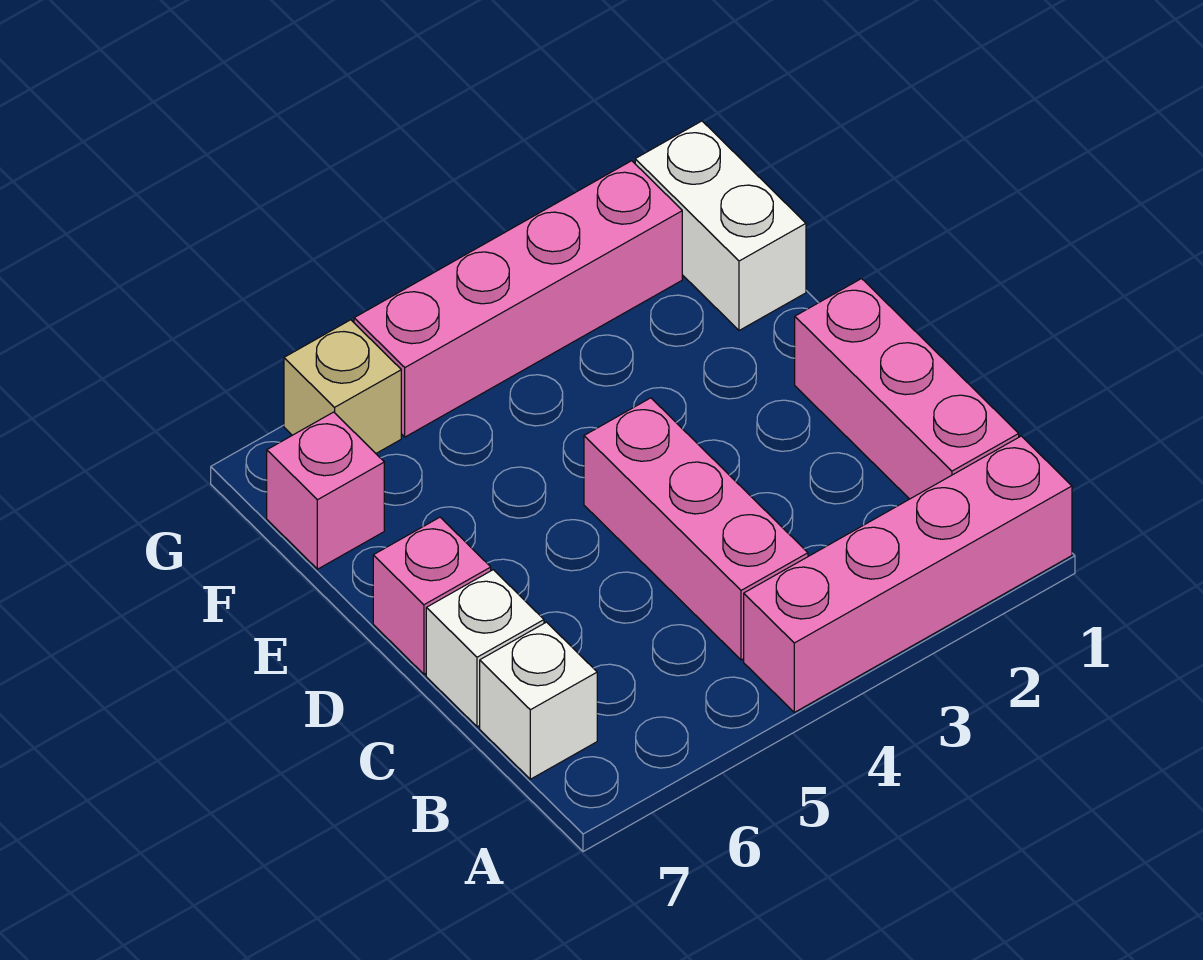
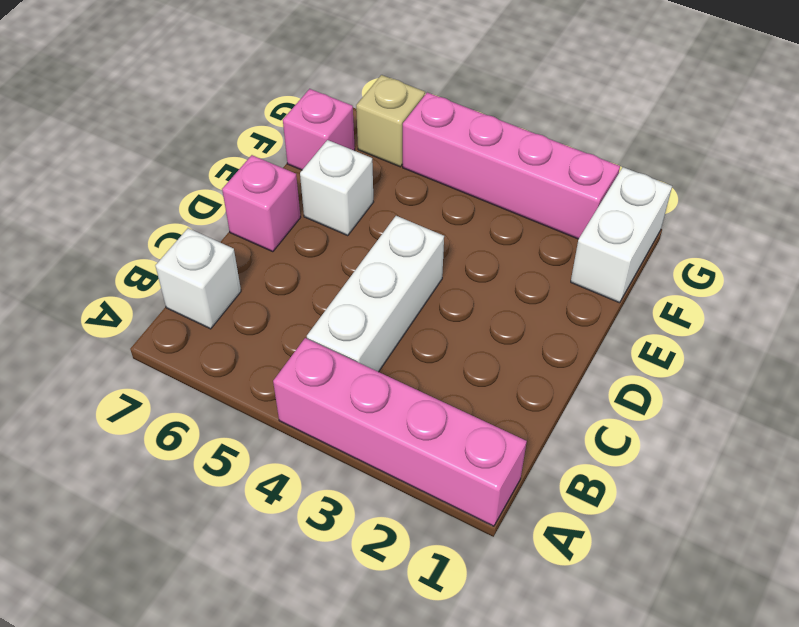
pink brick B1:D1 level 1 -> none
pink brick B4:D4 level 1 -> white brick B4:D4 level 1
white brick C7 level 1 -> white brick E6 level 1

